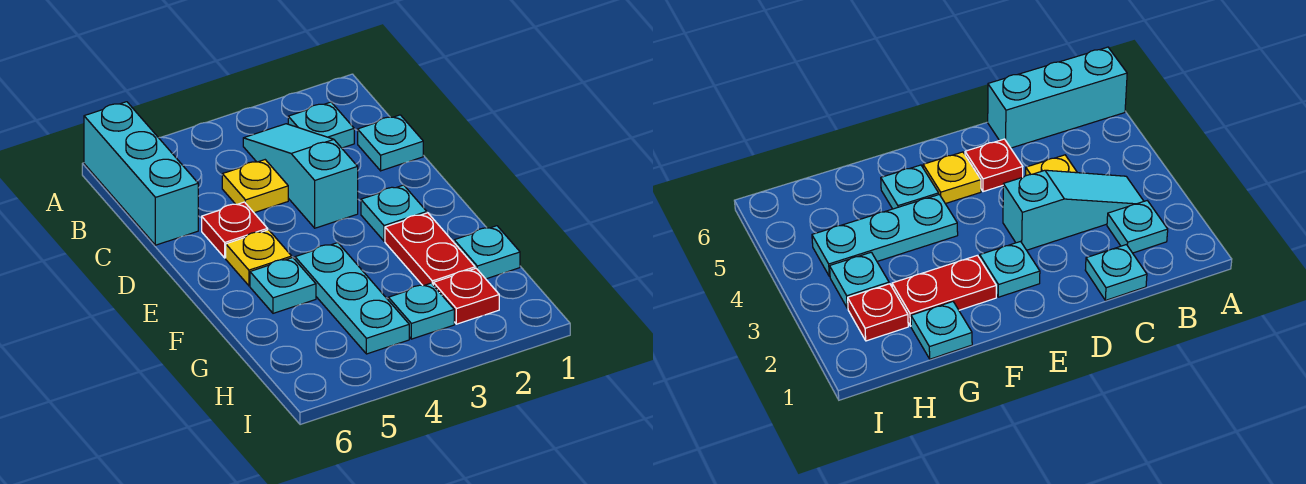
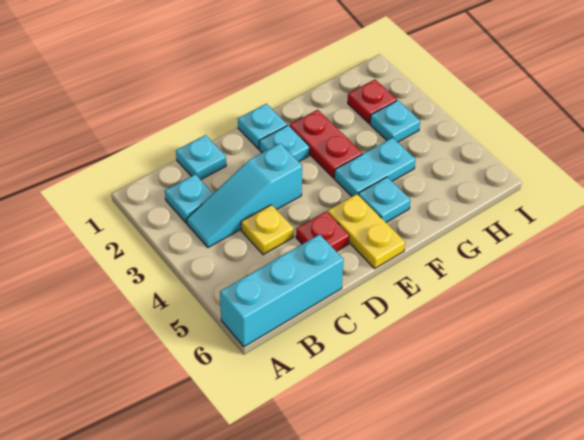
yellow plate E5 level 1 -> yellow plate E5:E6 level 1
red plate F2:G2 level 1 -> red plate F2:F3 level 1
cyan plate F4:H4 level 1 -> cyan plate F4:G4 level 1
cyan plate G1 level 1 -> cyan plate E1 level 1

